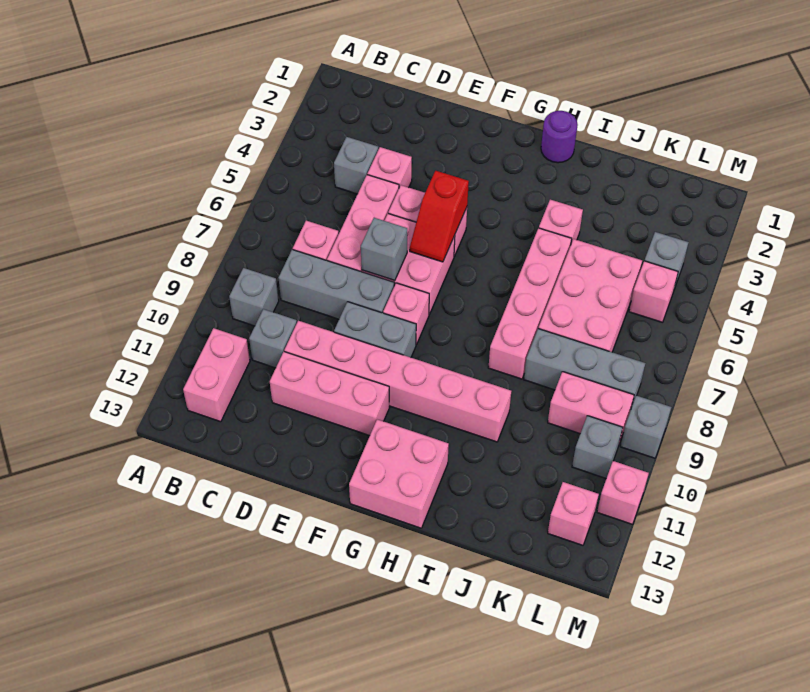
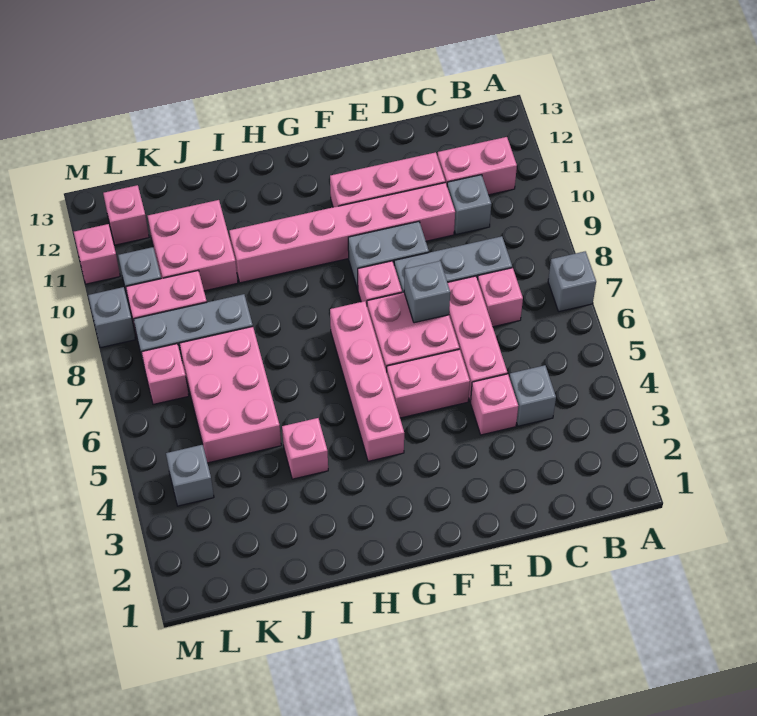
grey brick B9 level 1 -> grey brick A7 level 1
pink brick B11:B12 level 1 -> pink brick B11:C11 level 1
red slope F5:F6 level 2 top 5 -> none
pink brick G12:H13 level 1 -> pink brick J10:K11 level 1
purple round brick H1 level 1 -> none
pink brick I5:I8 level 1 -> pink brick G4:G7 level 1
pink brick L5 level 1 -> pink brick L7 level 1

